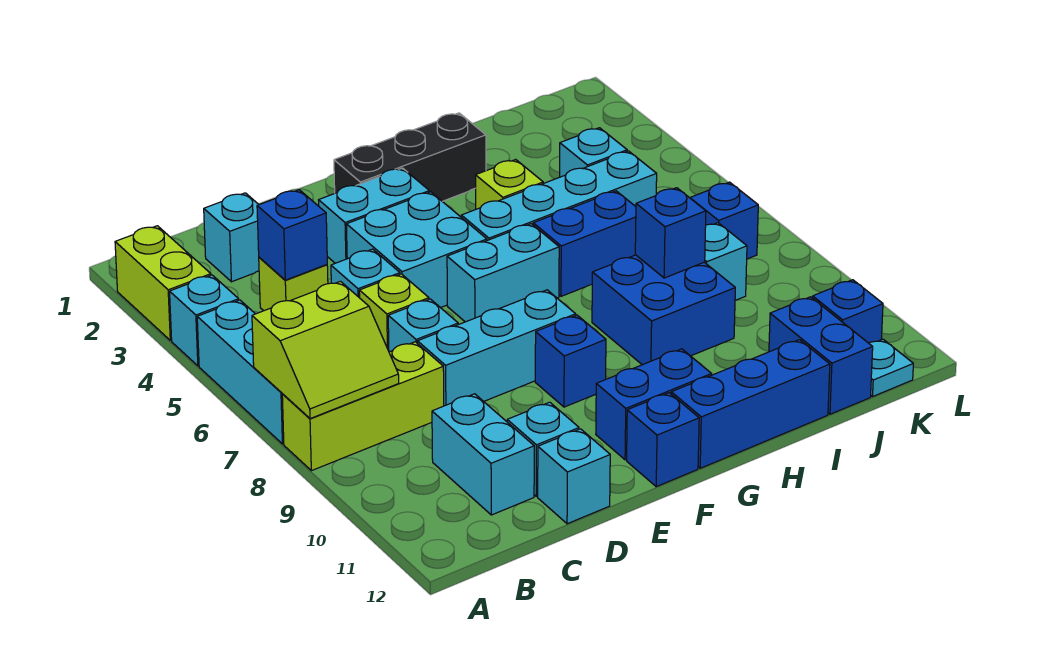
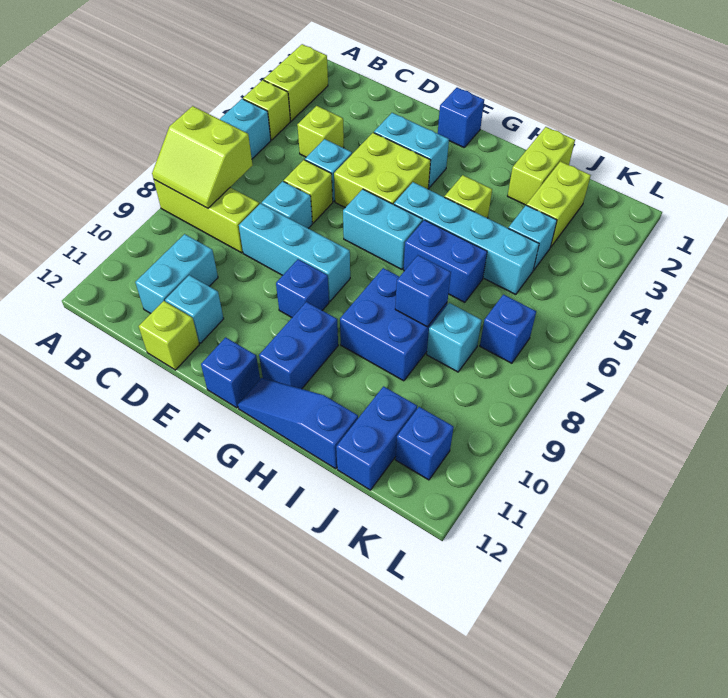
cyan brick A4 level 1 -> lime brick A4 level 1
cyan brick C2 level 1 -> none
blue brick C4 level 2 -> blue brick F1 level 1
cyan brick D12 level 1 -> lime brick D12 level 1
cyan brick E4:F5 level 1 -> lime brick E4:F5 level 1
black brick F2:H2 level 1 -> none
blue brick F11:G11 level 1 -> blue brick G10:G11 level 1
blue brick G12:I12 level 1 -> blue slope G12:I12 level 1 top I
none -> lime brick I1:I2 level 1
none -> lime brick J2:J3 level 1
cyan plate K12 level 1 -> none

